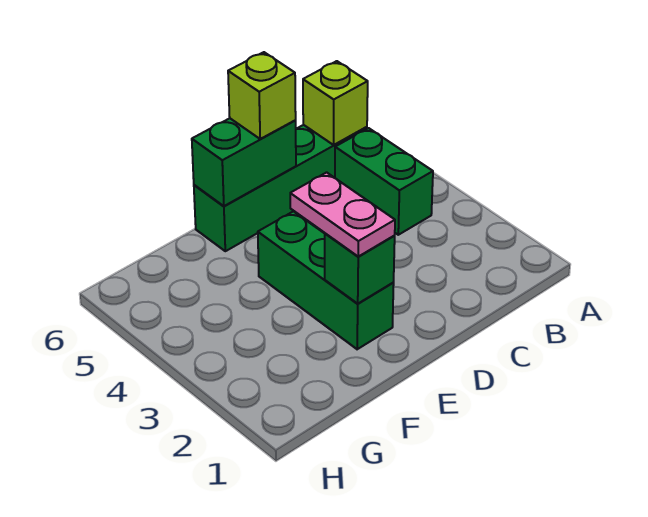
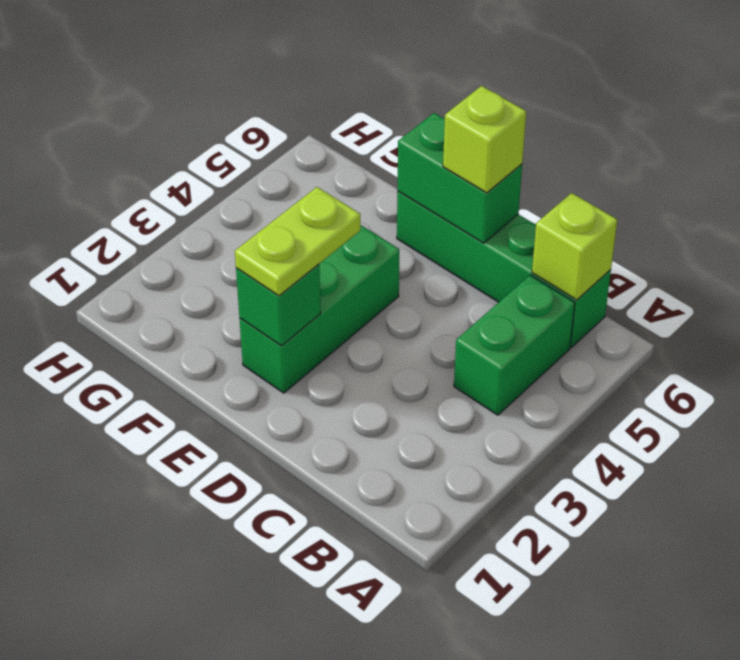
pink plate E2:E3 level 3 -> lime plate E2:E3 level 3

